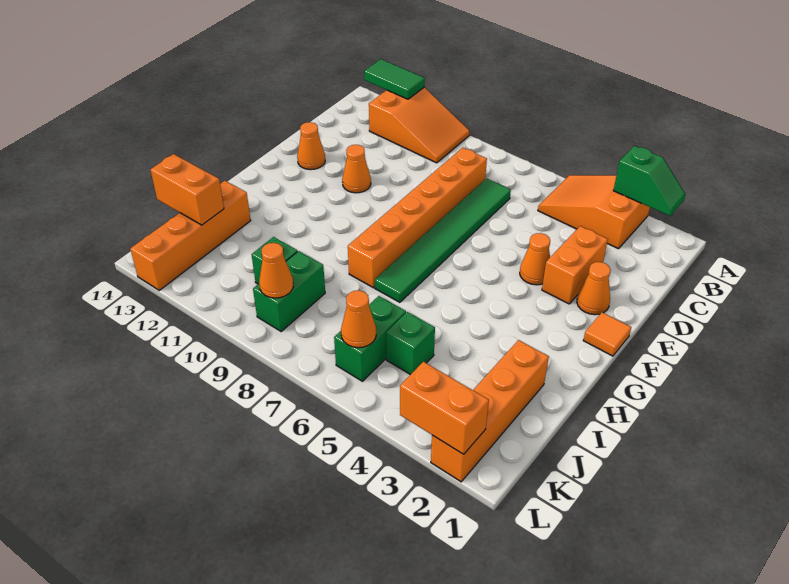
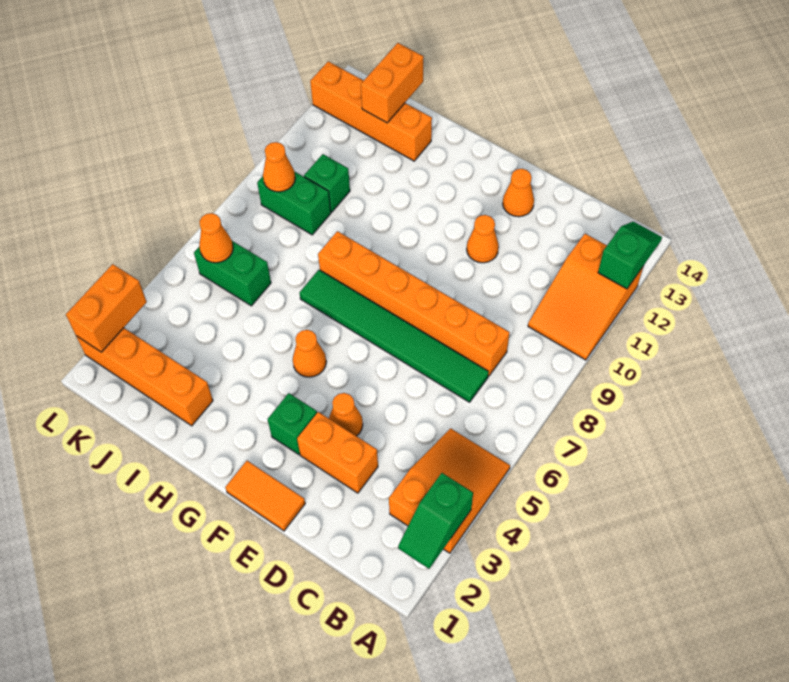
green tile A12:A13 level 2 -> green slope A12:A13 level 2 top 12
orange cone E2 level 1 -> orange cone G5 level 1
orange tile F1 level 1 -> orange tile E1:F1 level 1
green brick J5 level 1 -> green brick F3 level 1

